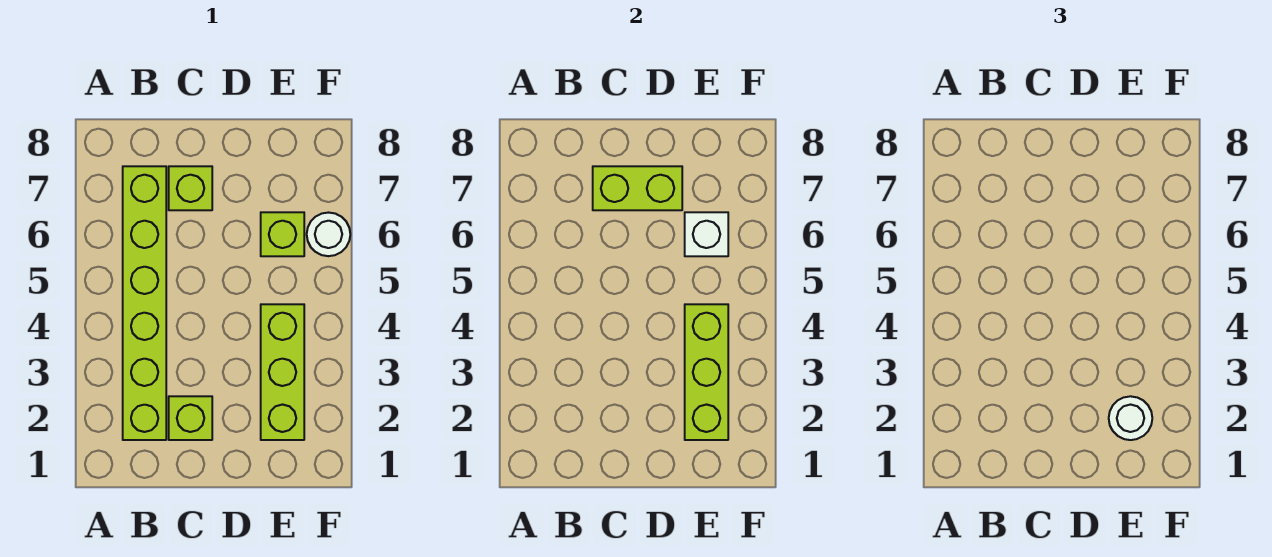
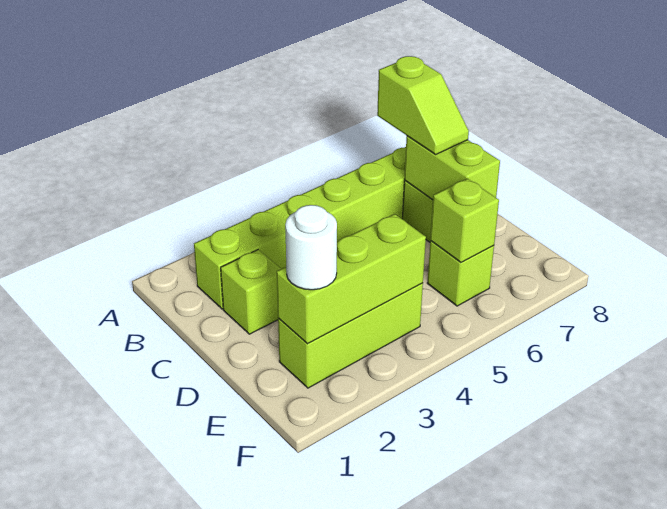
none -> lime slope B7:C7 level 3 top B
white brick E6 level 2 -> lime brick E6 level 2
white round brick F6 level 1 -> none

